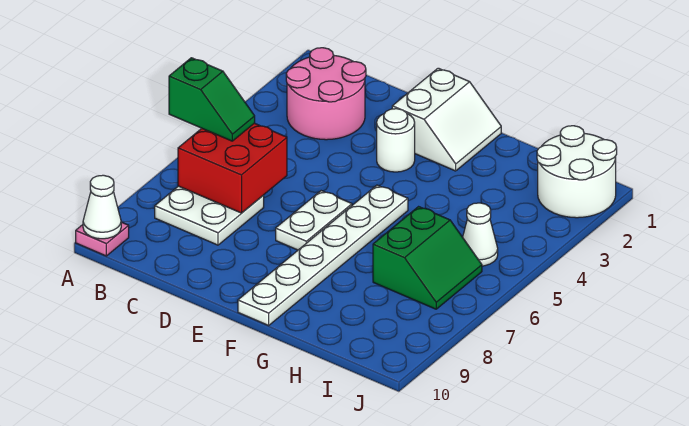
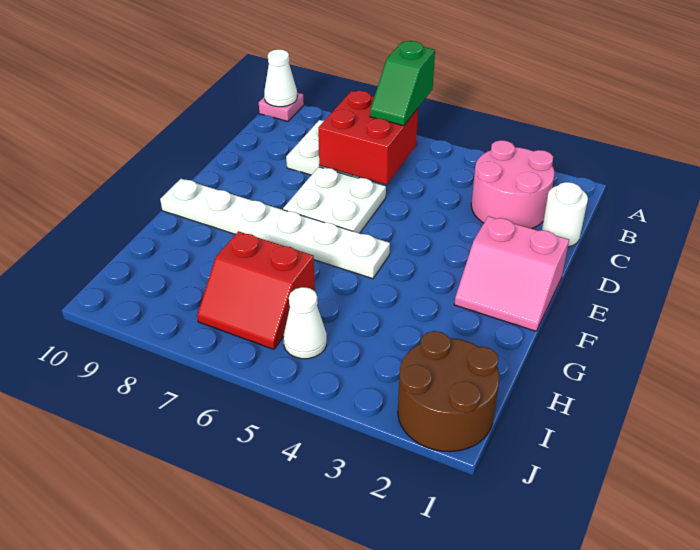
white slope E1:F2 level 1 top E -> pink slope E1:F2 level 1 top E
white round brick E3 level 1 -> white round brick C1 level 1
white plate E6:E7 level 1 -> white plate D6:E7 level 1
green slope H6:I7 level 1 top H -> red slope H6:I7 level 1 top H
white round brick I1:J2 level 1 -> brown round brick I1:J2 level 1

